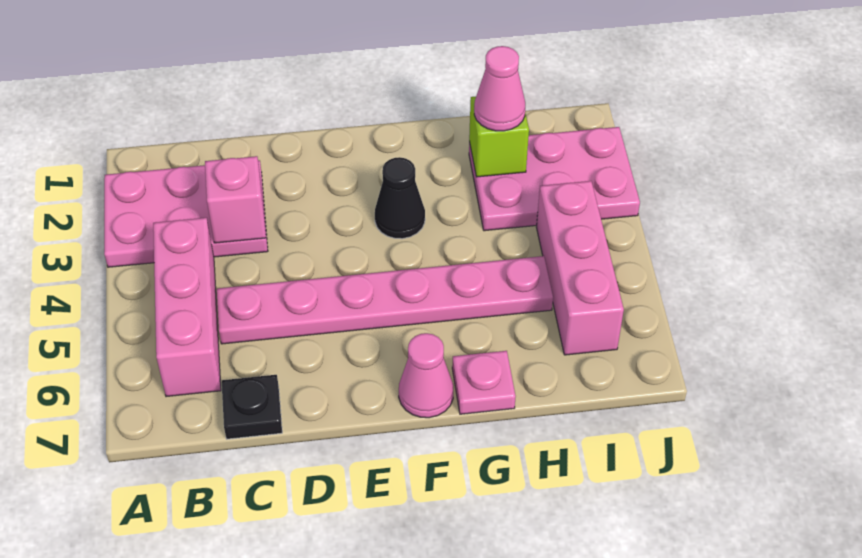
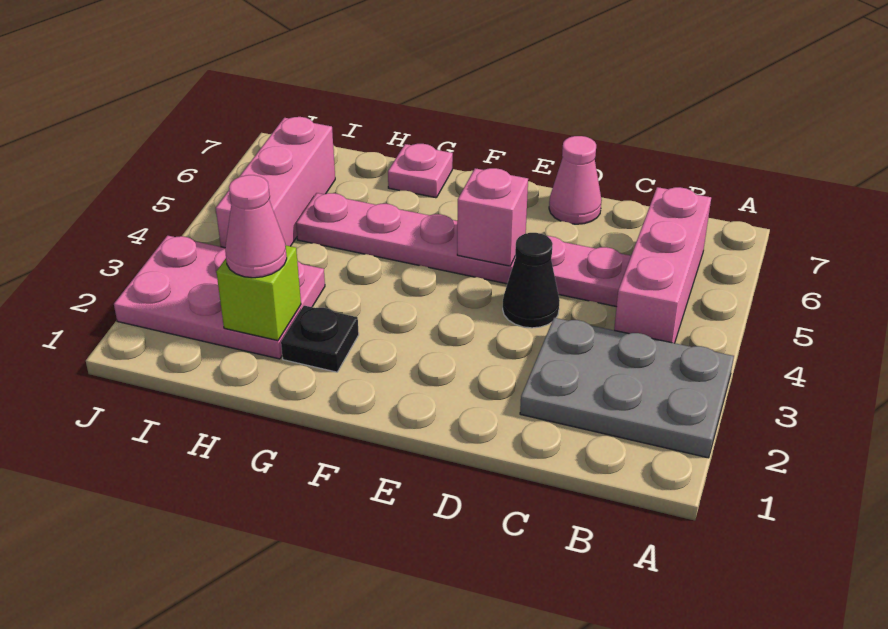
pink plate A2:C3 level 1 -> grey plate A2:C3 level 1
pink brick C3 level 2 -> pink brick E5 level 2
black plate C7 level 1 -> black plate G2 level 1
black cone F3 level 1 -> black cone D4 level 1
pink cone F7 level 1 -> pink cone D7 level 1

